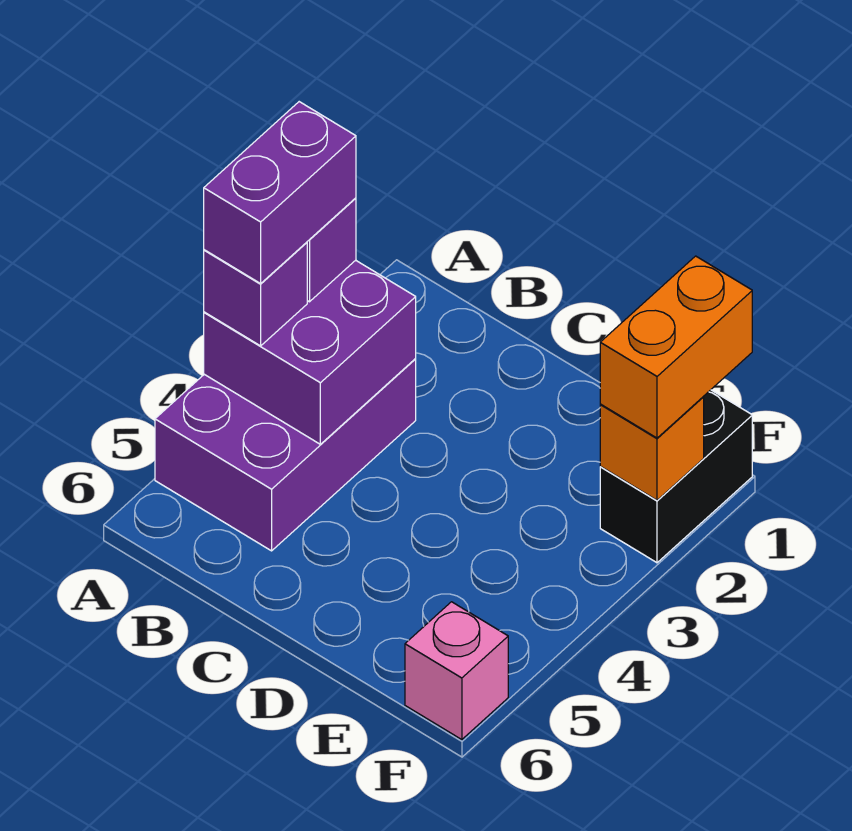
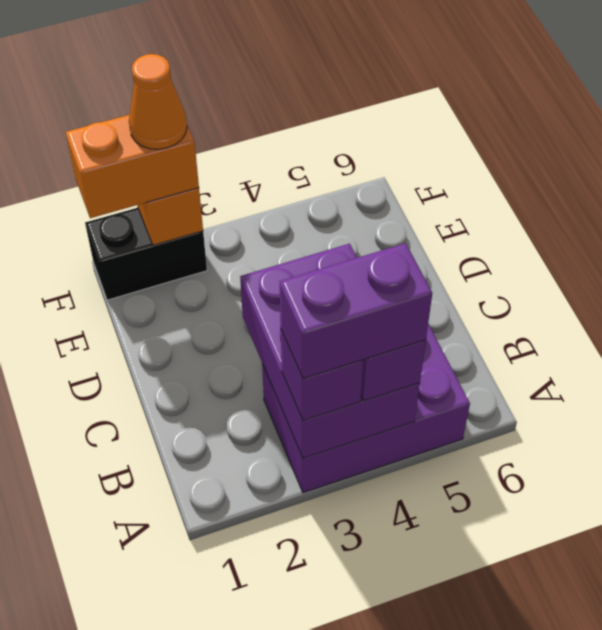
purple brick A3:B4 level 2 -> purple brick A3:C4 level 2
none -> orange cone F2 level 4
pink brick F6 level 1 -> none

